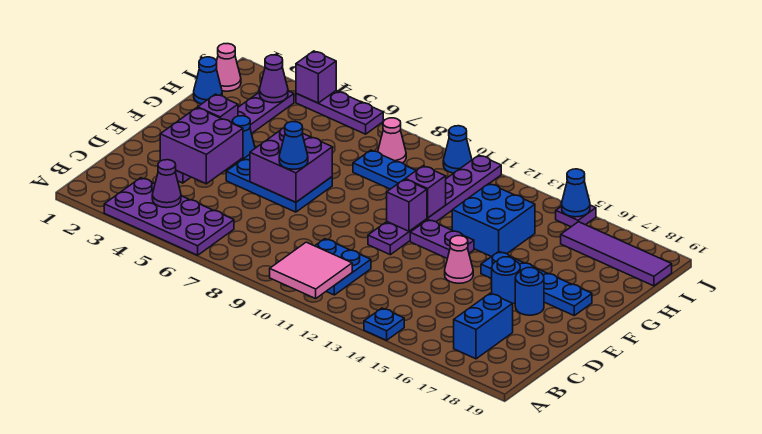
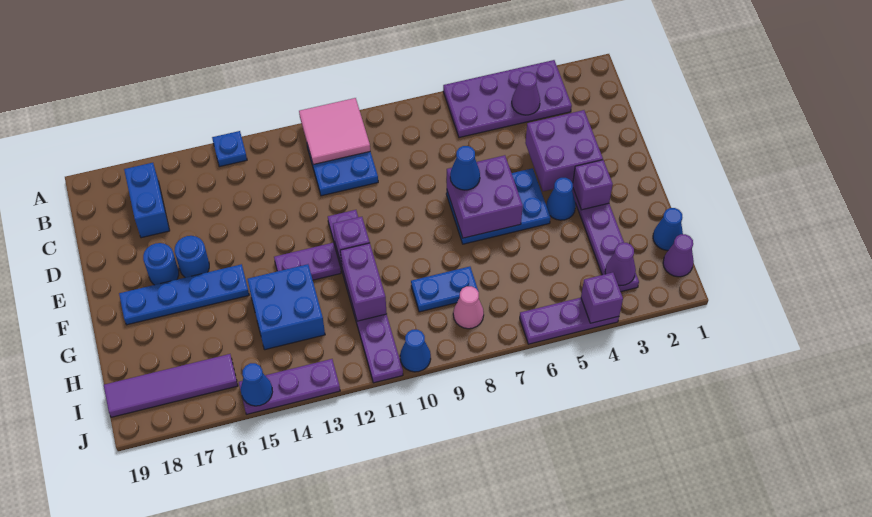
pink cone E14 level 1 -> none
purple brick G11 level 2 -> purple brick G11:H11 level 2
pink cone I1 level 1 -> purple cone I1 level 1
purple plate J15 level 1 -> purple plate J13:J15 level 1

